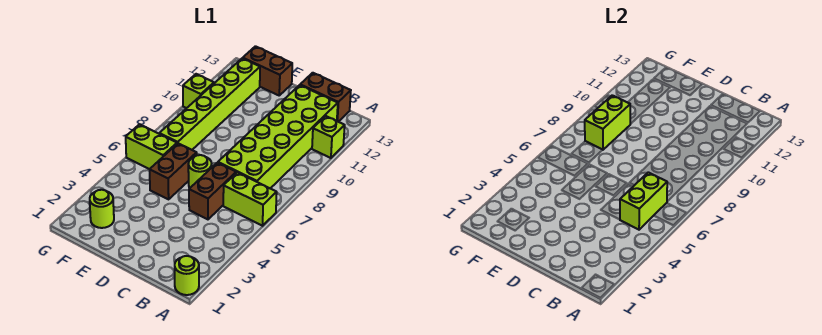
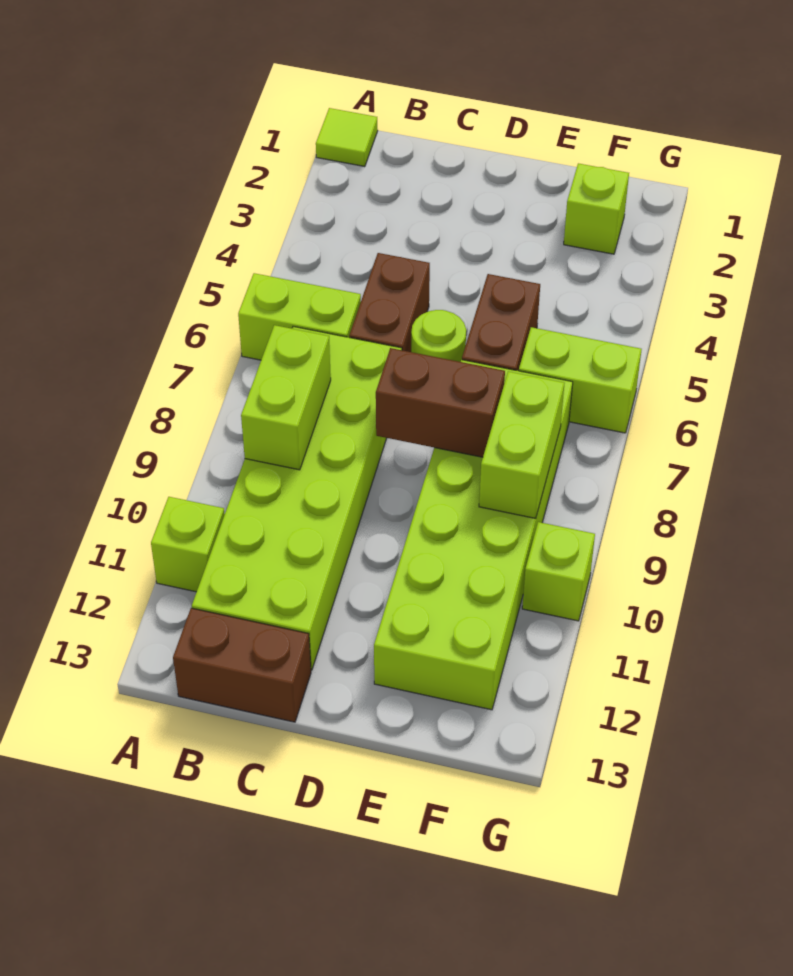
lime round brick A1 level 1 -> lime tile A1 level 1
lime brick B5:B6 level 2 -> lime brick B8:B9 level 2
brown brick E13:F13 level 1 -> brown brick D8:E8 level 2
lime round brick F2 level 1 -> lime brick F2 level 1
lime brick F7:F12 level 1 -> lime brick E7:F12 level 1

